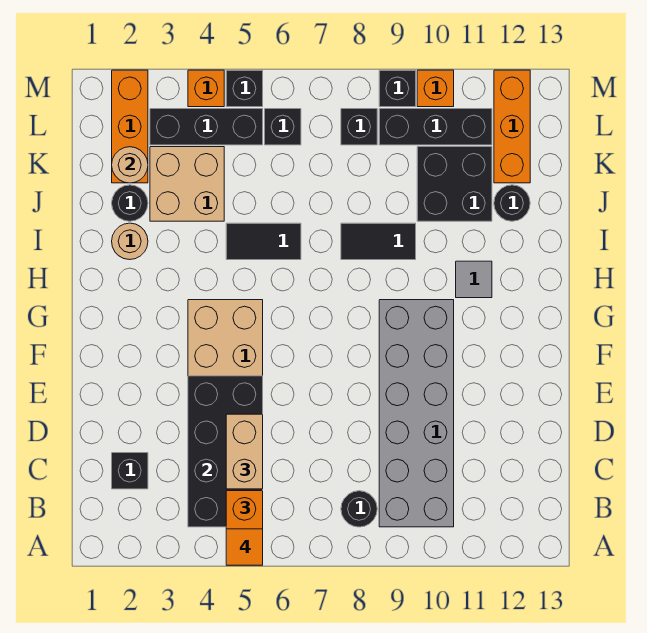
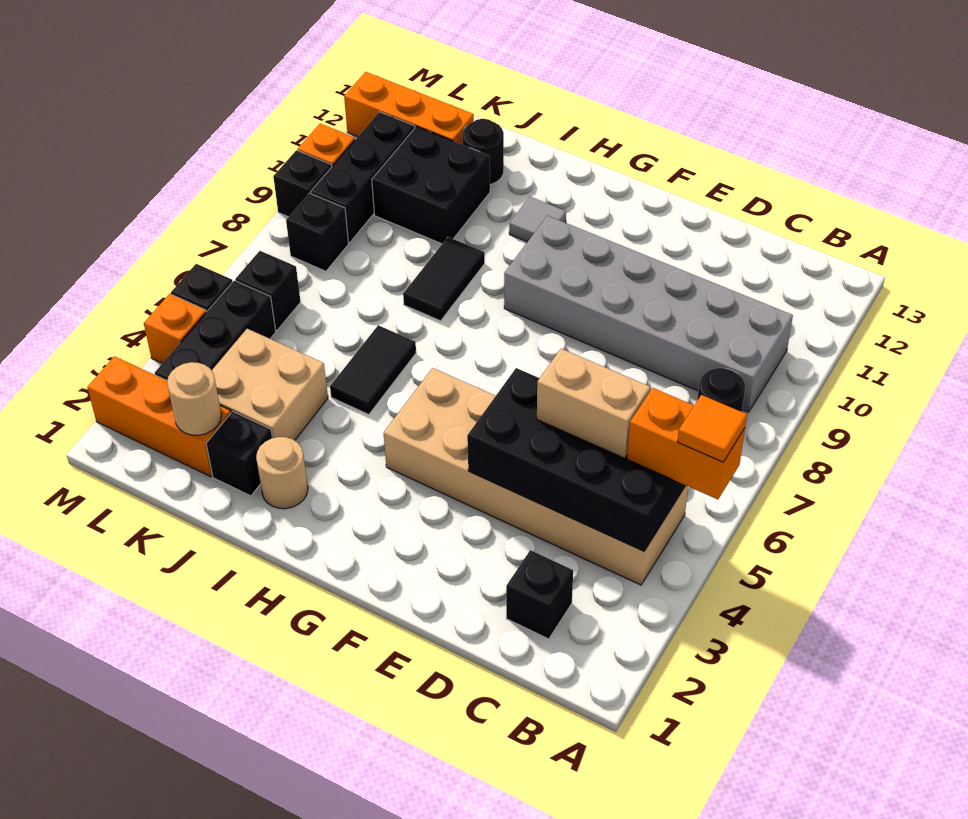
black round brick J2 level 1 -> black brick J2 level 1

